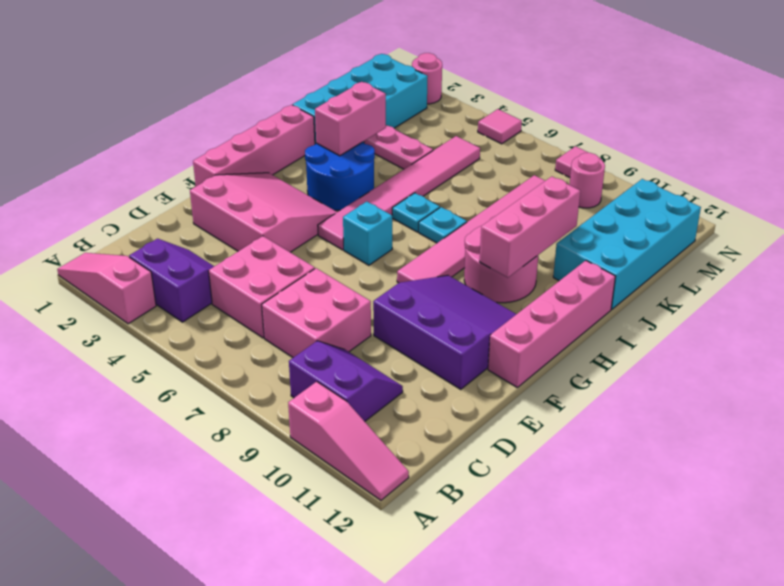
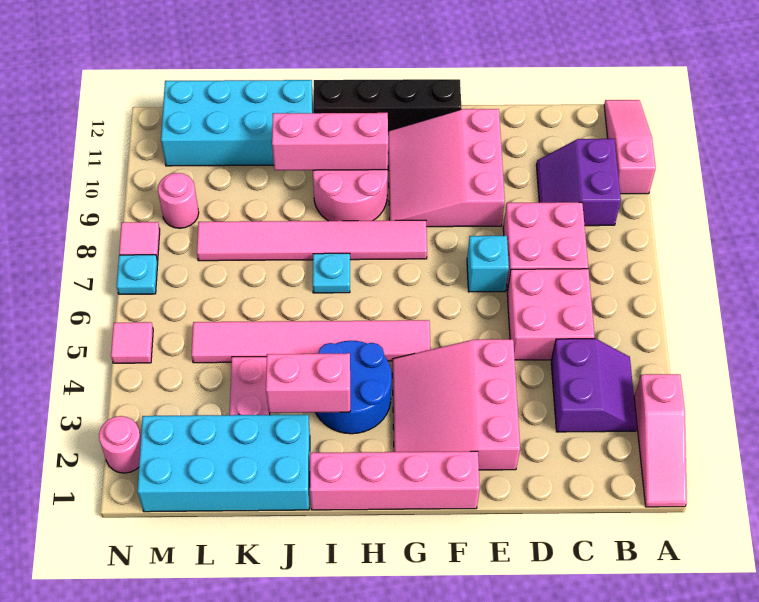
purple slope B3:C4 level 1 top B -> purple slope B3:C4 level 1 top C
purple slope E9:G11 level 1 top E -> pink slope E9:G11 level 1 top E
pink brick F12:I12 level 1 -> black brick F12:I12 level 1
cyan brick G6 level 1 -> cyan brick E7 level 1
cyan plate I6 level 1 -> cyan plate N7 level 1

